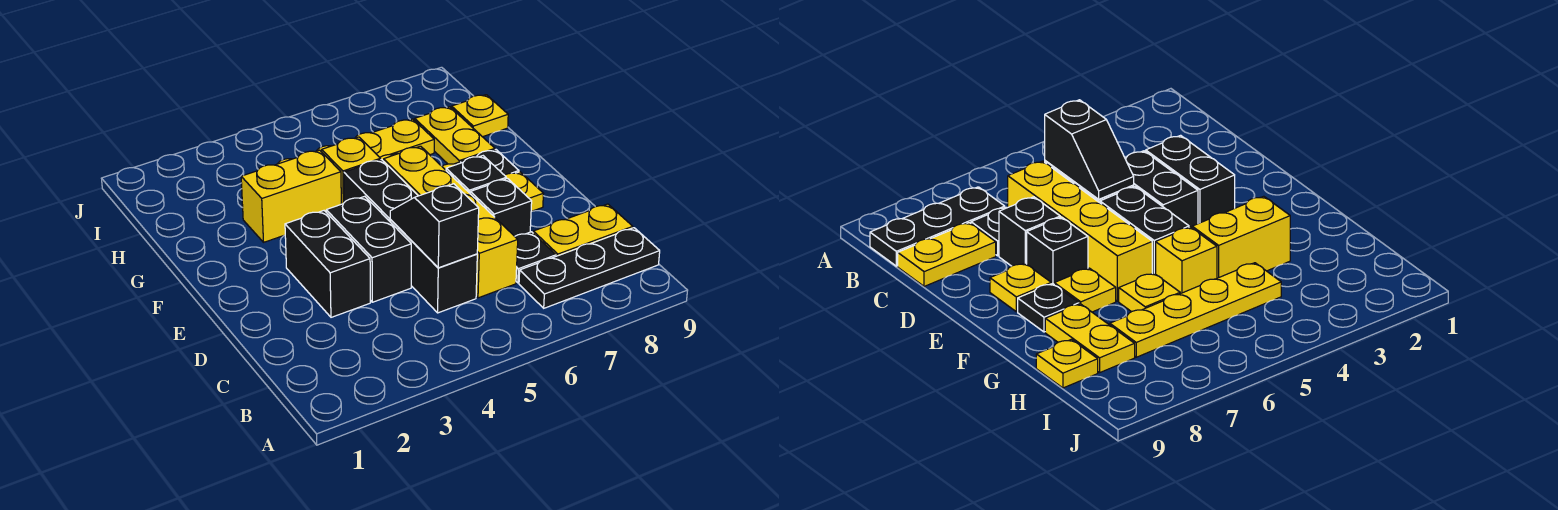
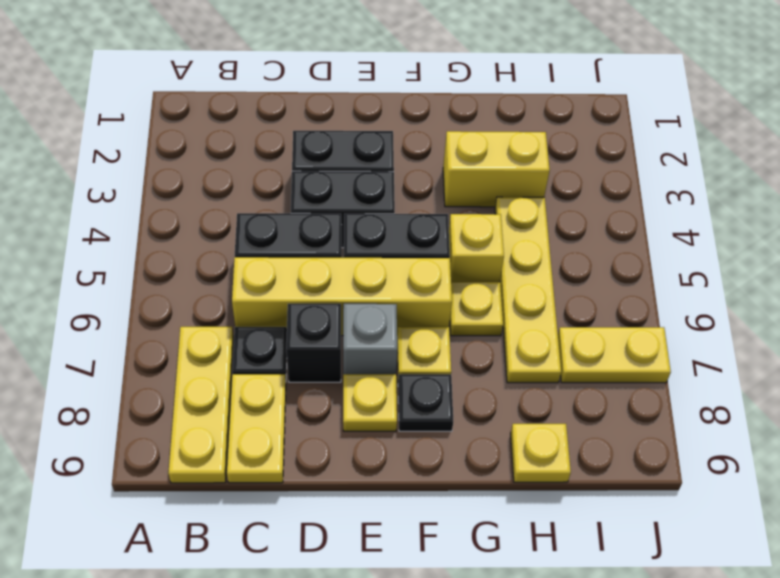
black plate B7:B9 level 1 -> yellow plate B7:B9 level 1
black slope C5:D5 level 2 top C -> none
black brick E7 level 1 -> grey brick E7 level 1
yellow brick G3:G4 level 1 -> yellow brick G3:H3 level 1
yellow plate G8:H8 level 1 -> yellow plate I7:J7 level 1

